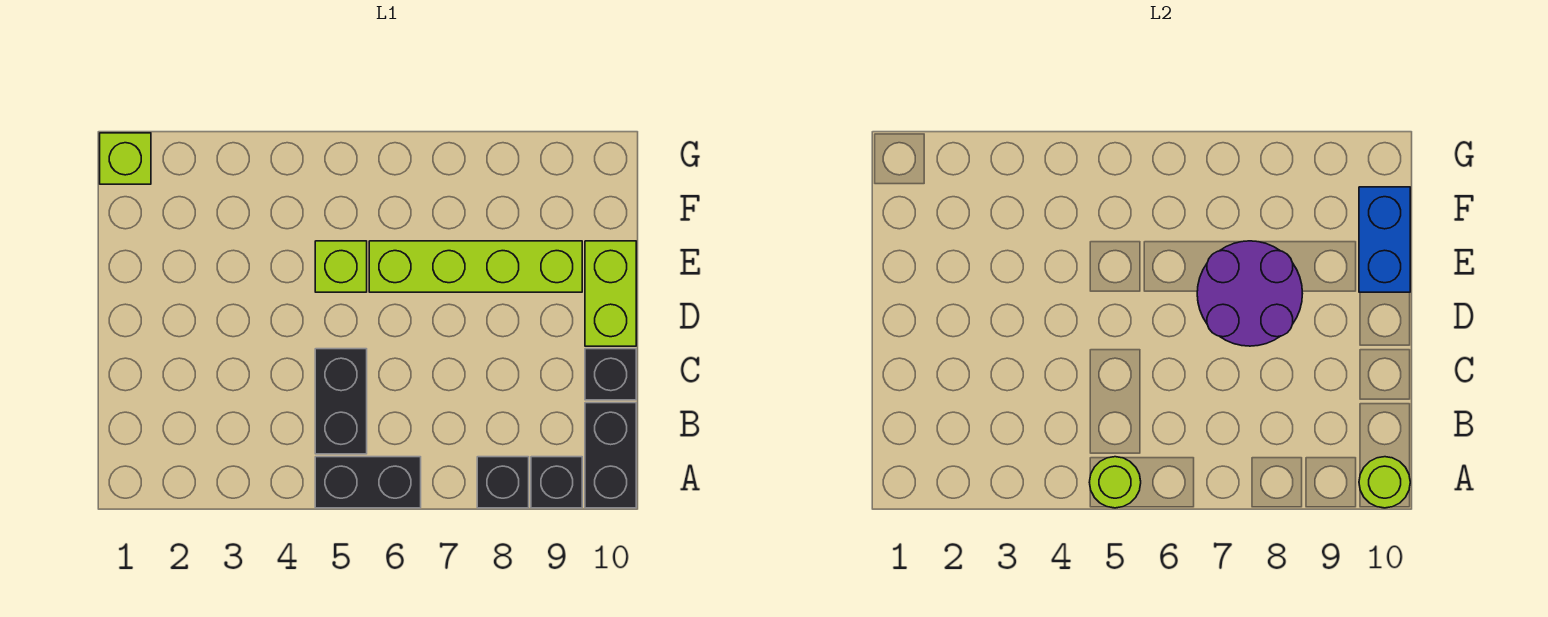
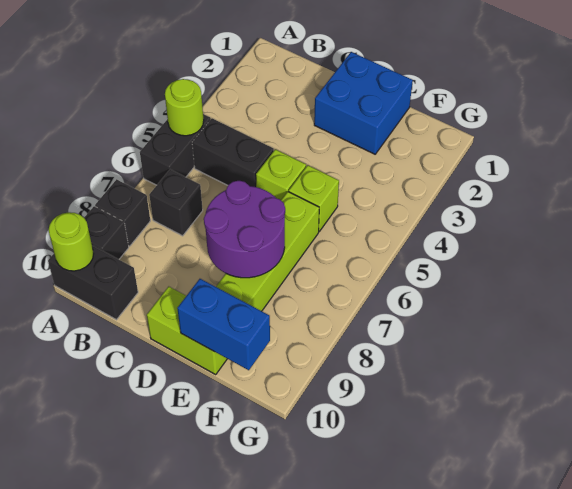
black brick C10 level 1 -> black brick B7 level 1
none -> blue brick D1:E2 level 1
lime brick G1 level 1 -> lime brick D5 level 1

